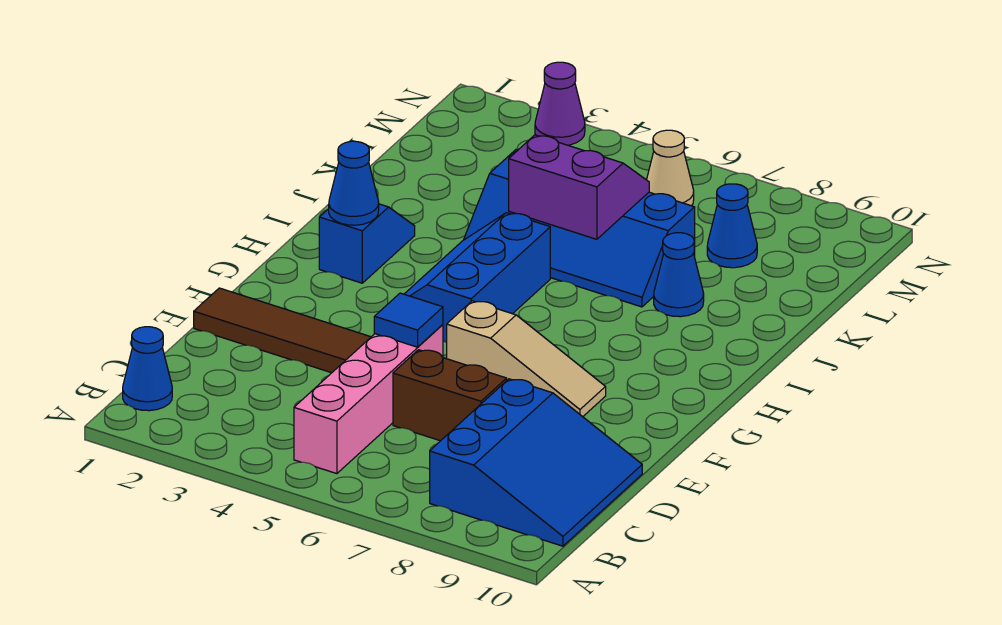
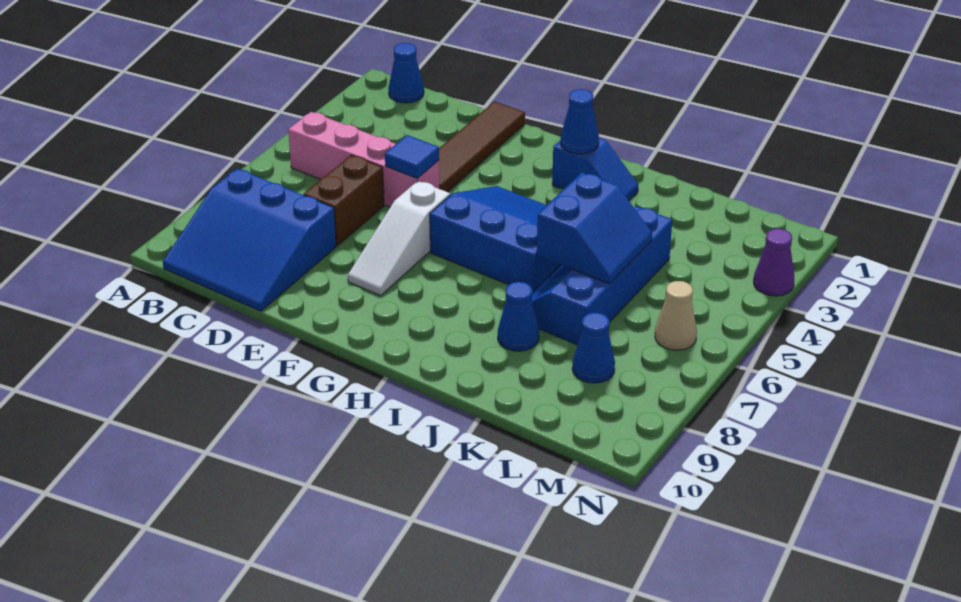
tan slope F6:F8 level 1 top 6 -> white slope F6:F8 level 1 top 6
blue slope G4:I5 level 1 top 5 -> blue slope G4:I6 level 1 top 6
purple slope J5:K6 level 2 top J -> blue slope J5:K6 level 2 top J

